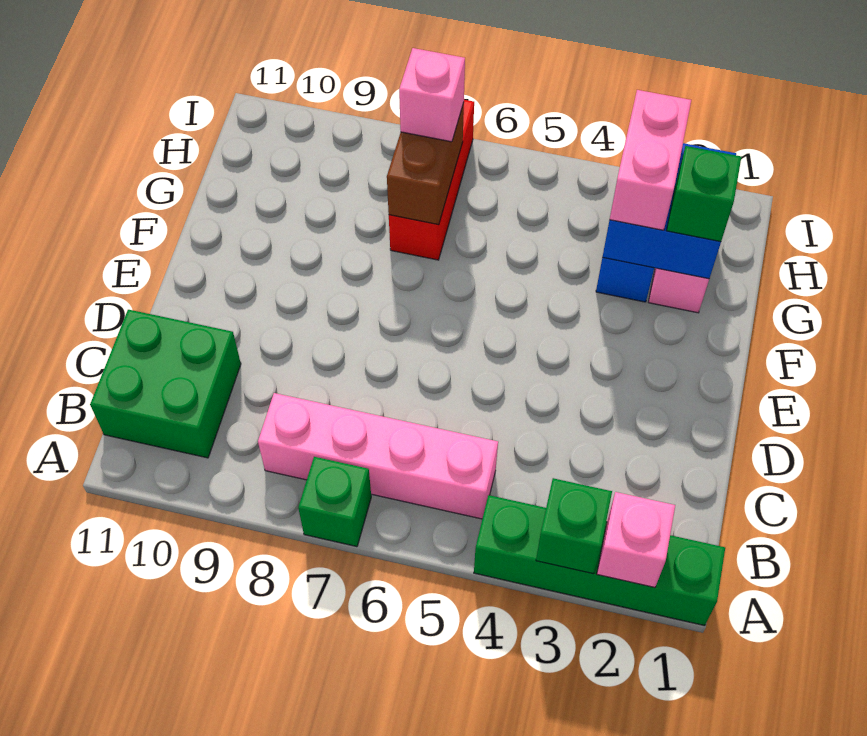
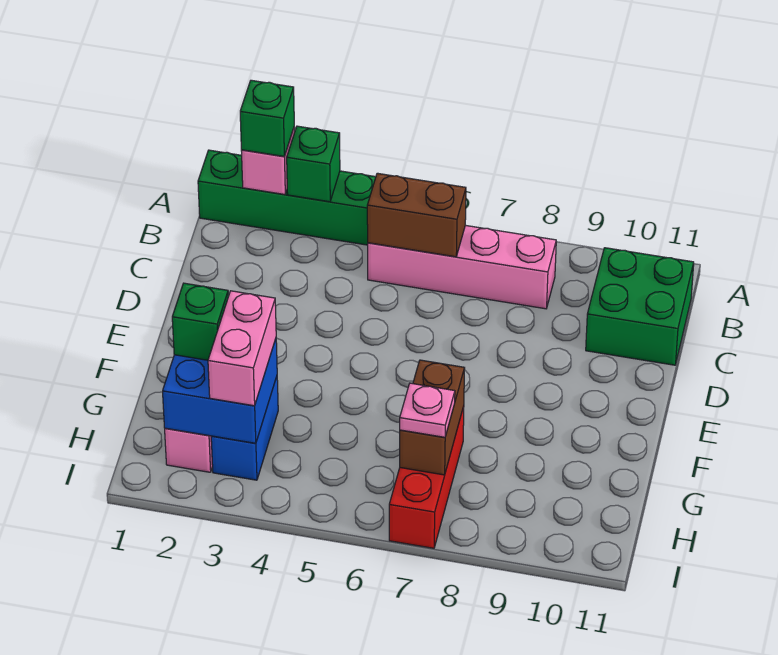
green brick A7 level 1 -> green brick A2 level 3
none -> brown brick B5:B6 level 2
pink brick H7 level 3 -> pink plate H7 level 3

